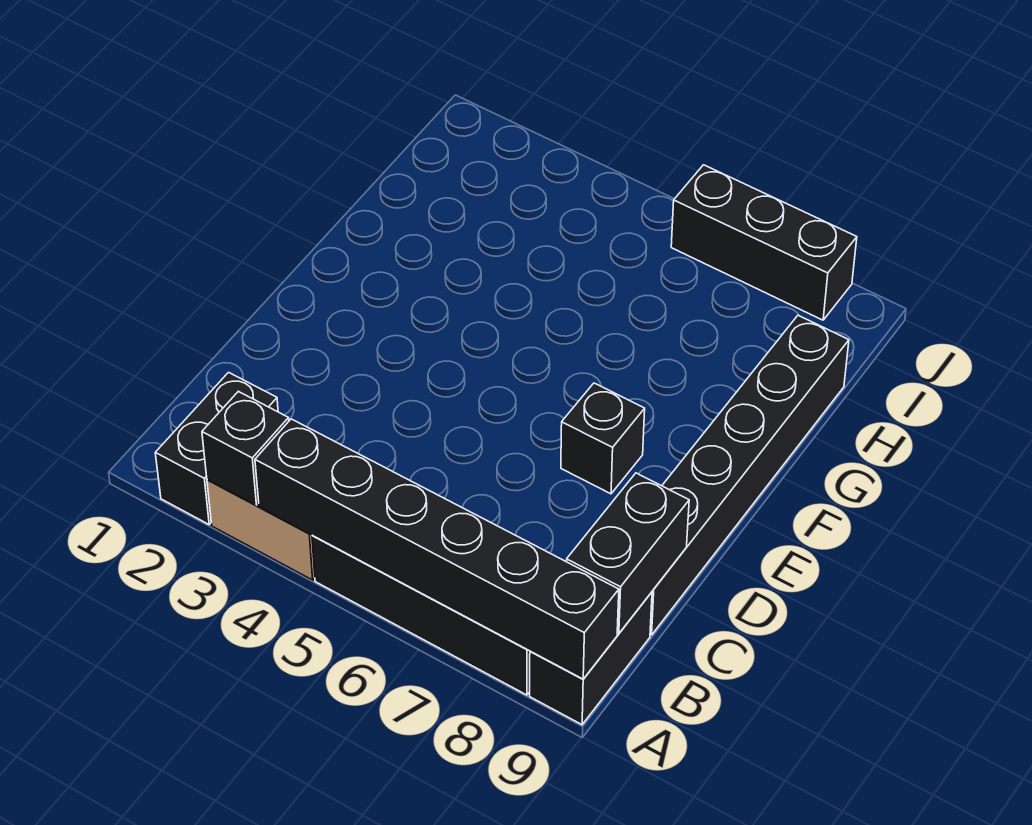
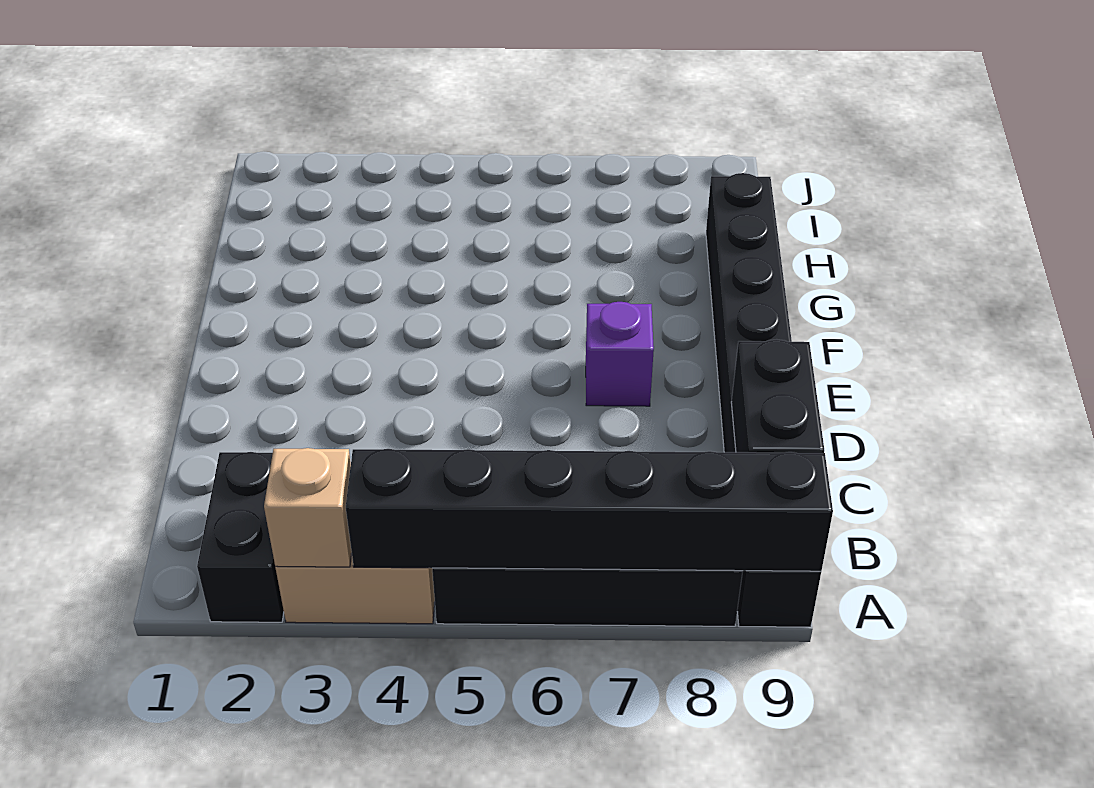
black brick A3 level 2 -> tan brick A3 level 2
black brick E7 level 1 -> purple brick E7 level 1
black brick J6:J8 level 1 -> none

